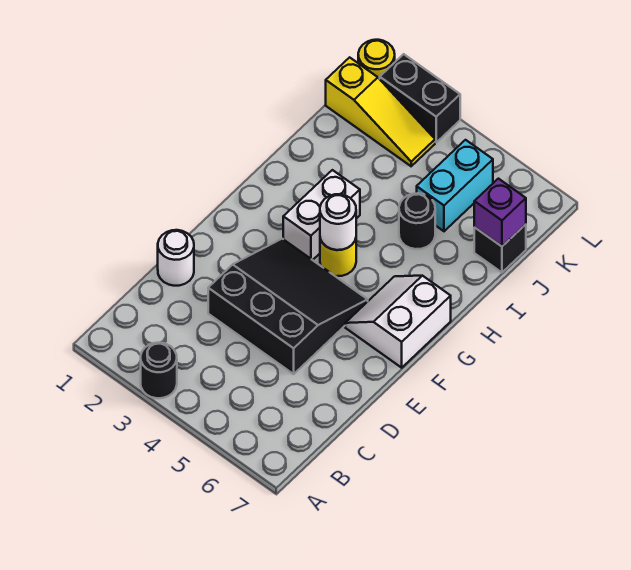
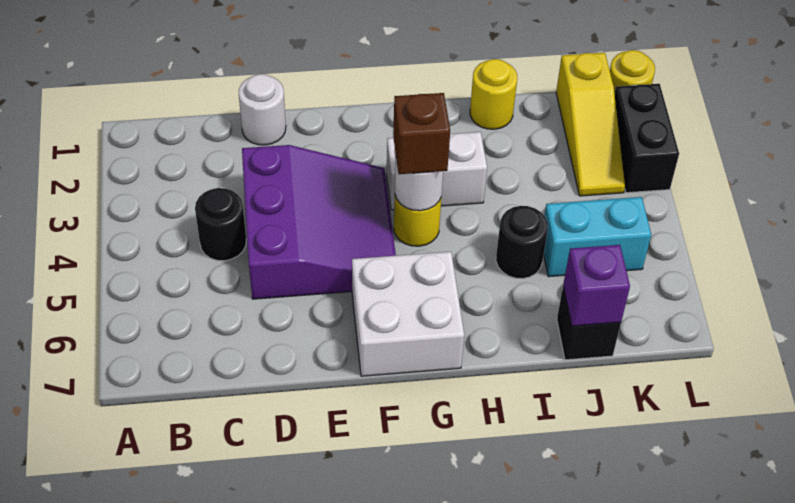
black round brick A3 level 1 -> black round brick C4 level 1
black slope D3:F5 level 1 top D -> purple slope D3:F5 level 1 top D
white slope F6:G7 level 1 top 7 -> white brick F6:G7 level 1
none -> brown brick G4 level 3
none -> yellow round brick I1 level 1

